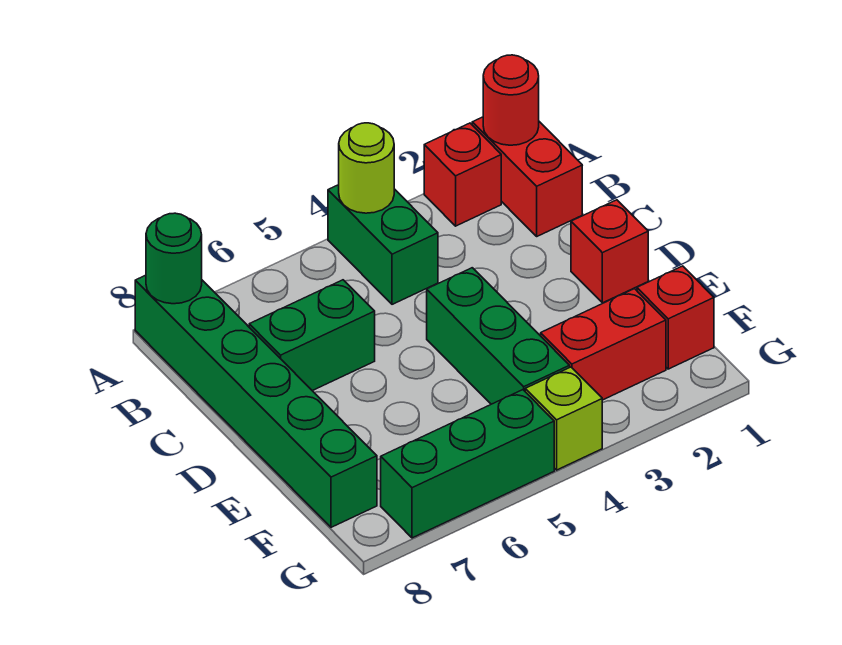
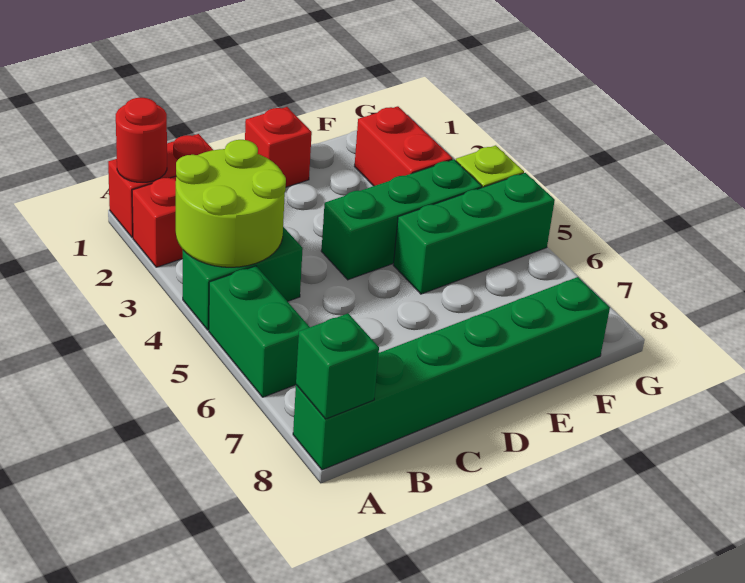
lime round brick A4 level 2 -> lime round brick A3:B4 level 2
green round brick A8 level 2 -> green brick A8 level 2
green brick C6:C7 level 1 -> green brick A5:A6 level 1
red brick F1 level 1 -> none
green brick G5:G7 level 1 -> green brick E5:G5 level 1

